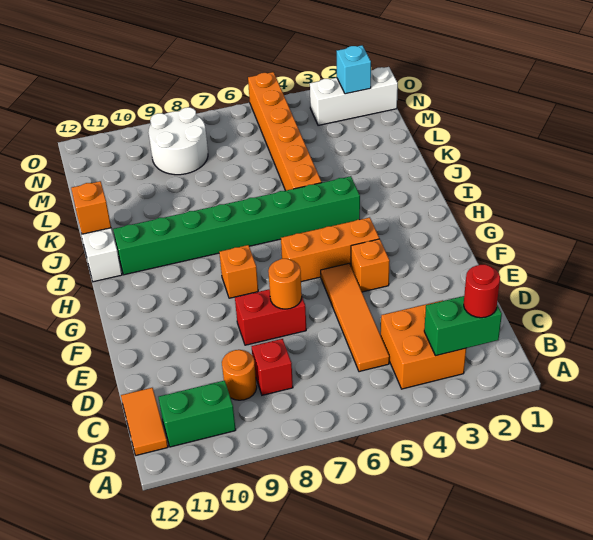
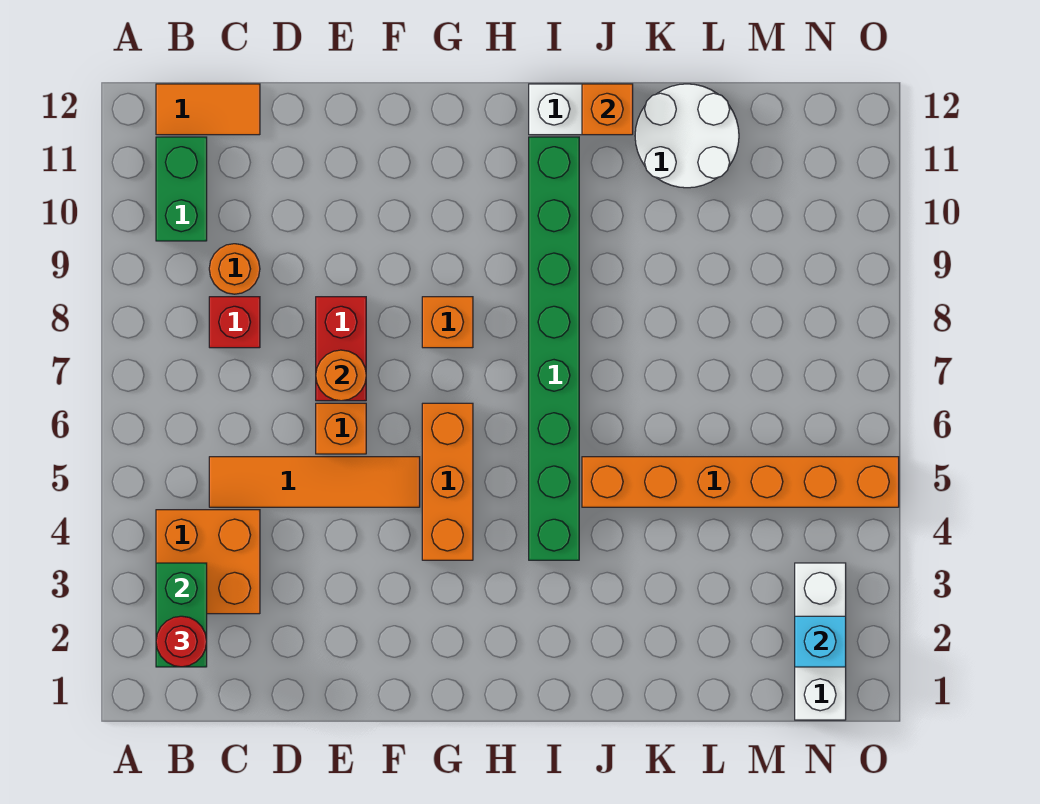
orange brick F4 level 1 -> orange brick E6 level 1
white round brick M8:N9 level 1 -> white round brick K11:L12 level 1

